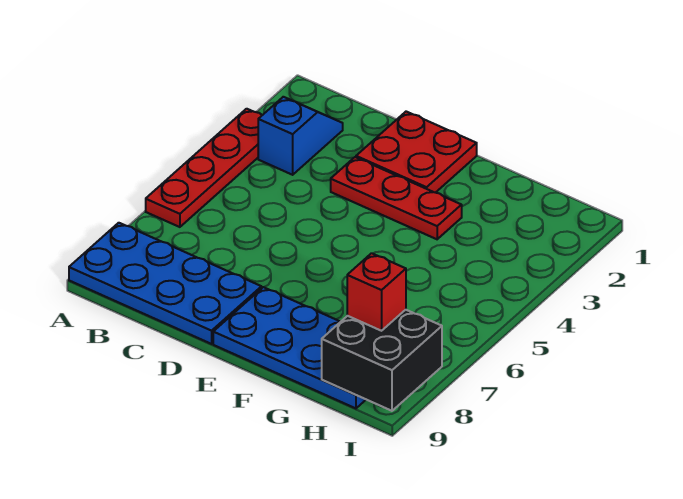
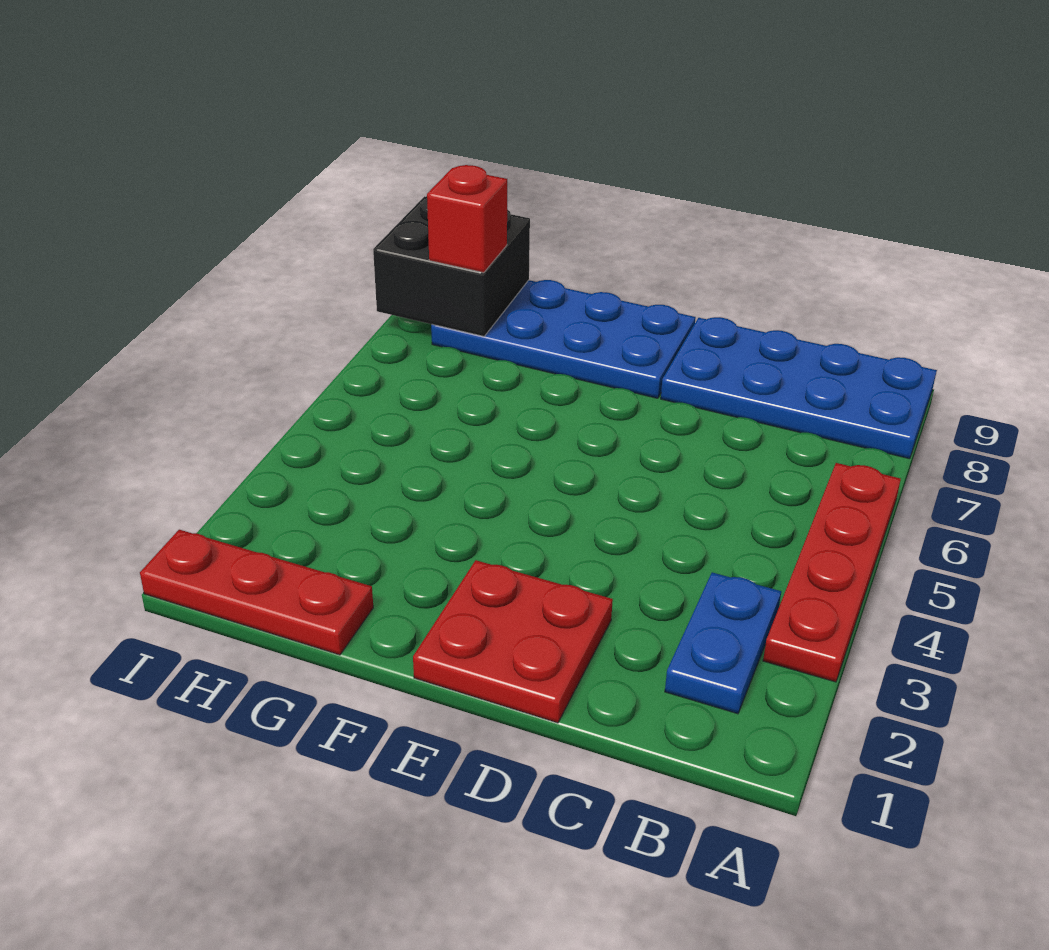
blue slope B2:B3 level 1 top 3 -> blue plate B2:B3 level 1
red plate D3:F3 level 1 -> red plate G1:I1 level 1

